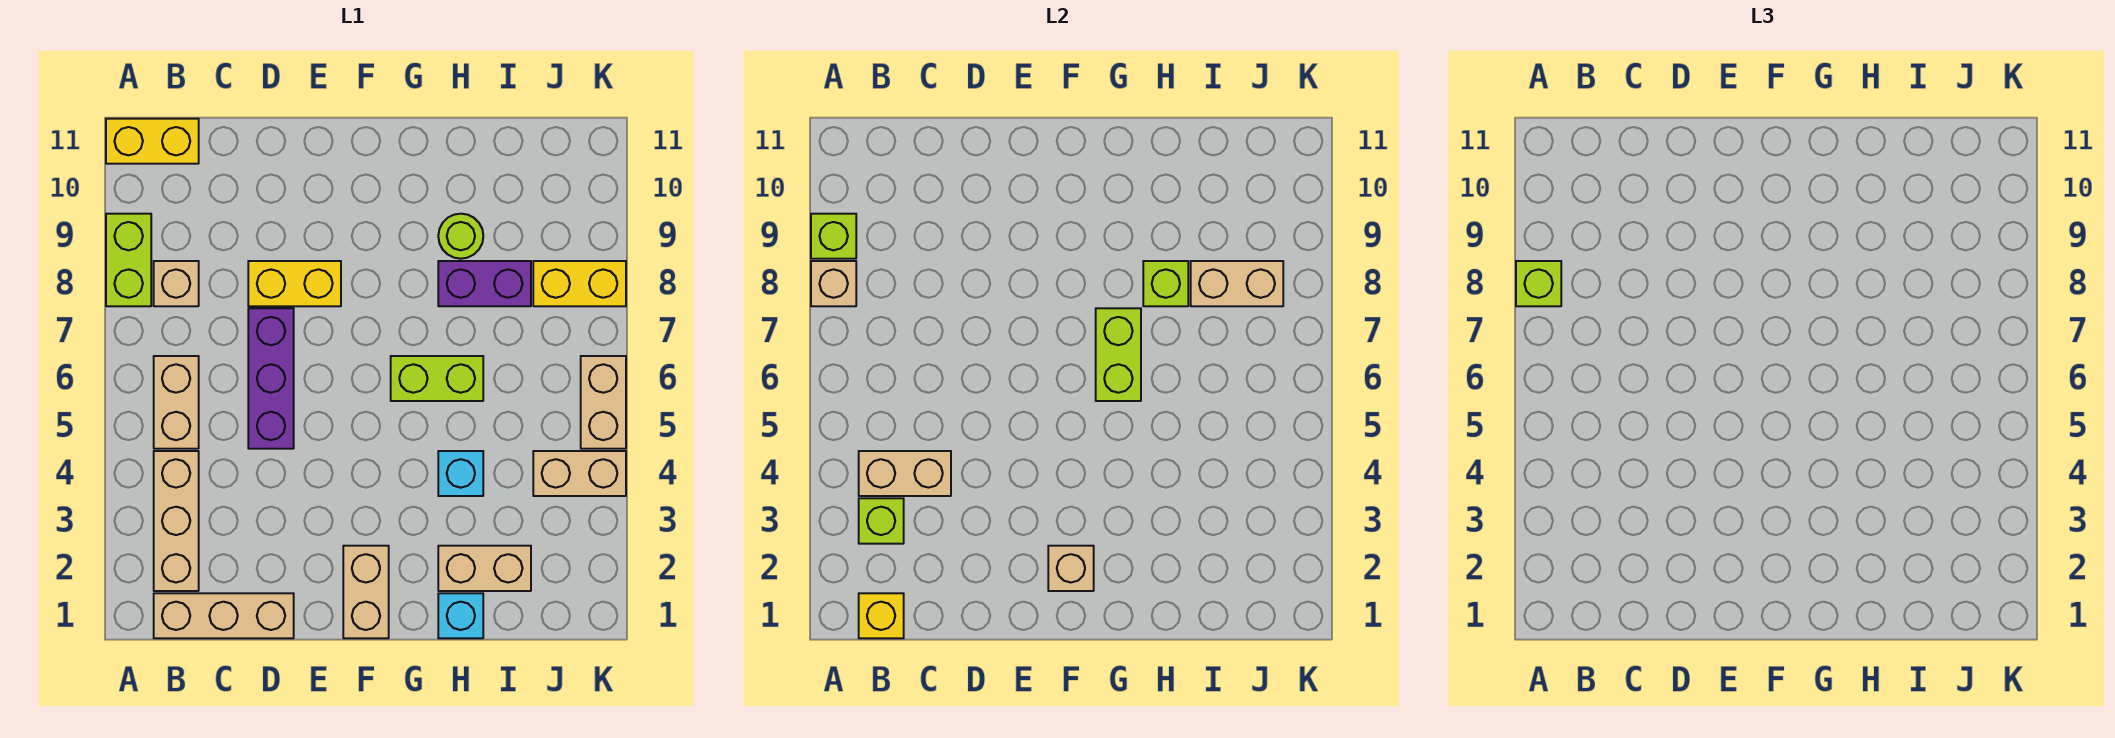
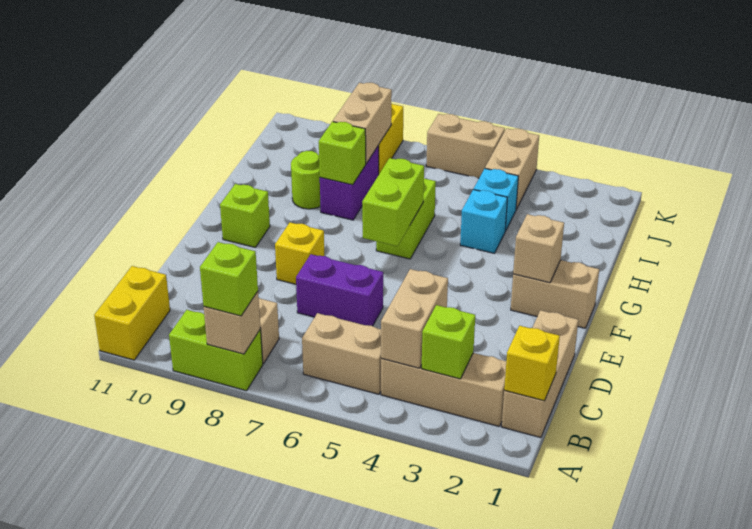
lime brick A9 level 2 -> lime brick F10 level 1
purple brick D5:D7 level 1 -> purple brick D6:D7 level 1
yellow brick D8:E8 level 1 -> yellow brick E8 level 1
lime brick G6:G7 level 2 -> lime brick F6:G6 level 2
cyan brick H1 level 1 -> cyan brick I4 level 1
tan brick H2:I2 level 1 -> none

